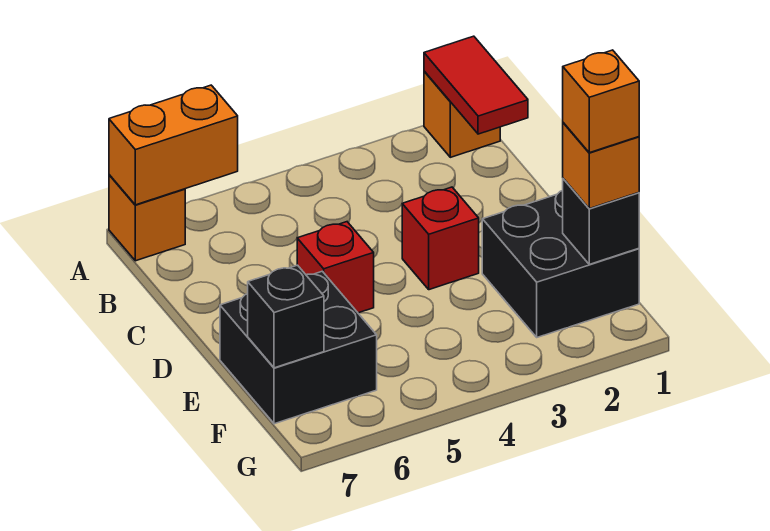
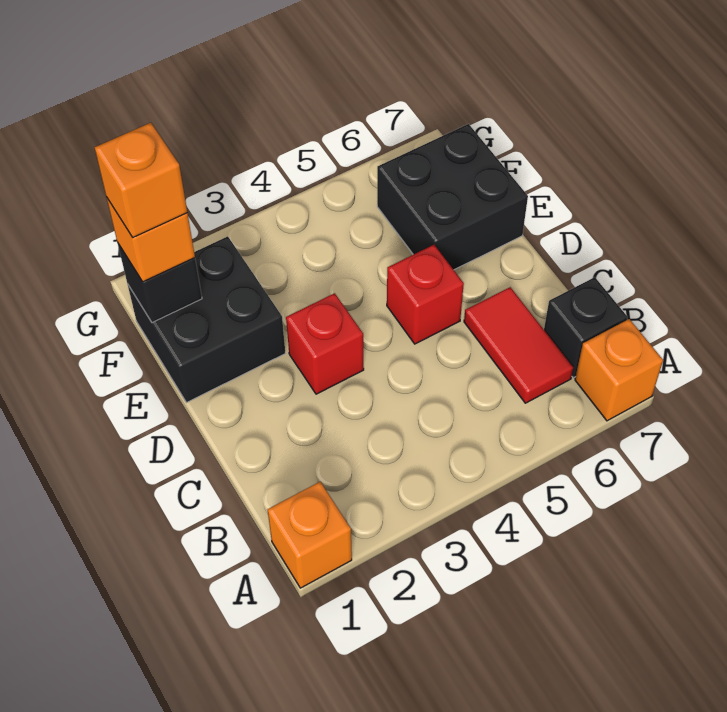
red tile A1:B1 level 2 -> red tile B6:C6 level 1
orange brick A6:A7 level 2 -> none
black brick F7 level 2 -> black brick B7 level 1

